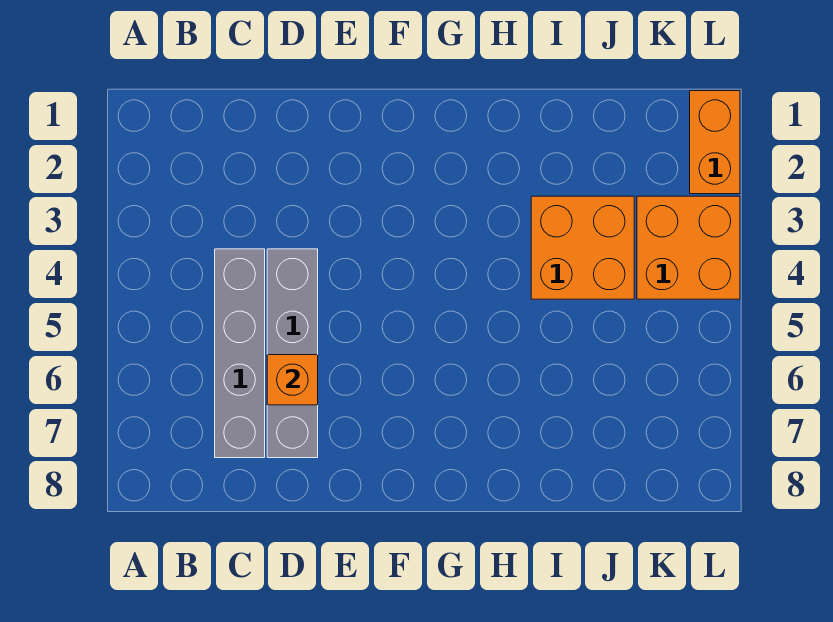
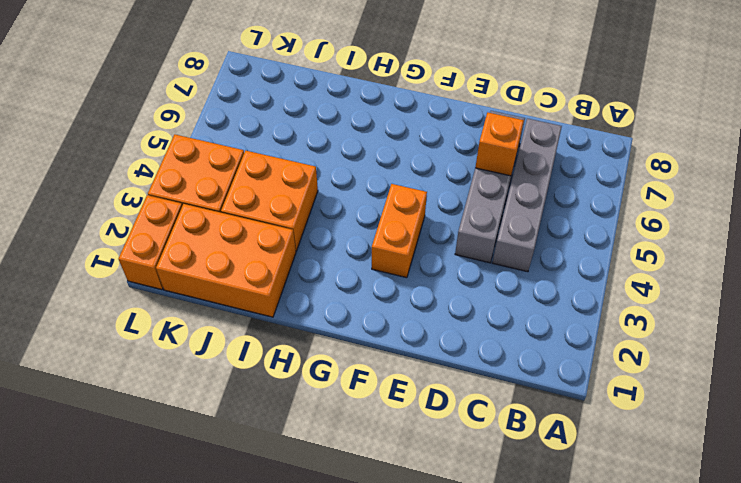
none -> orange brick F3:F4 level 1
none -> orange brick I1:K2 level 1

